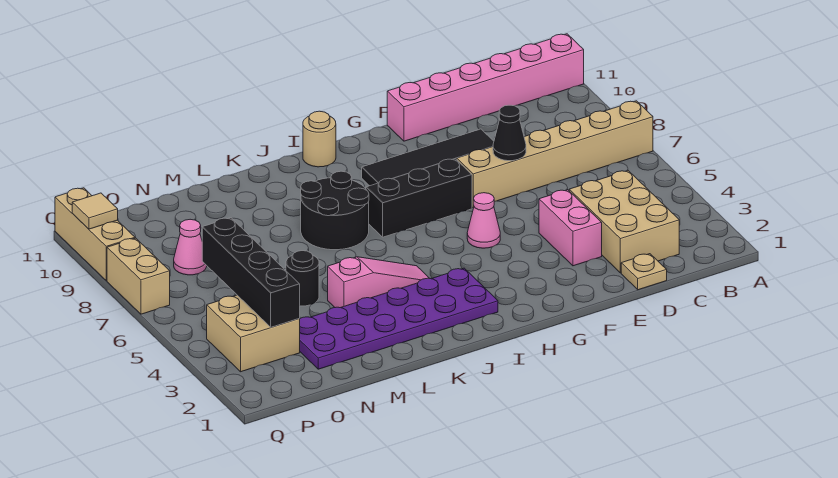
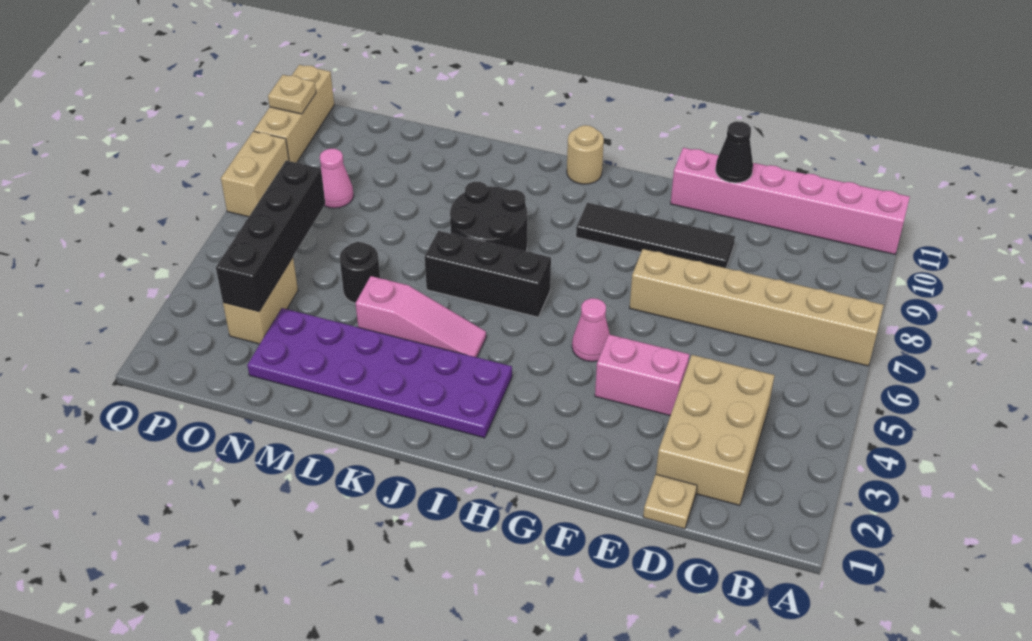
pink brick E3:E4 level 1 -> pink brick E4:F4 level 1
black cone E7 level 2 -> black cone E11 level 2
black brick G7:I7 level 1 -> black brick I6:K6 level 1
tan brick O3:P4 level 1 -> tan brick O3:O4 level 1
tan tile Q10 level 2 -> tan plate Q10 level 2

